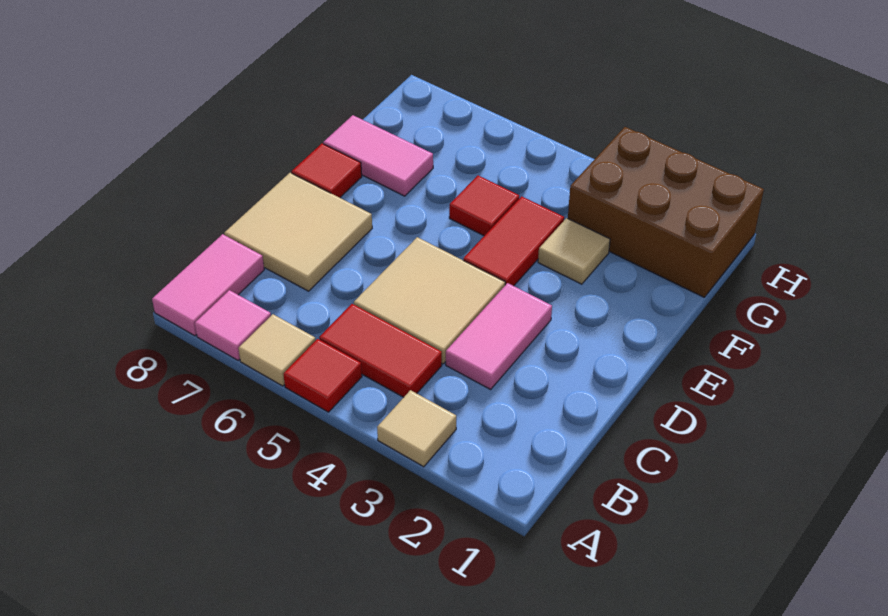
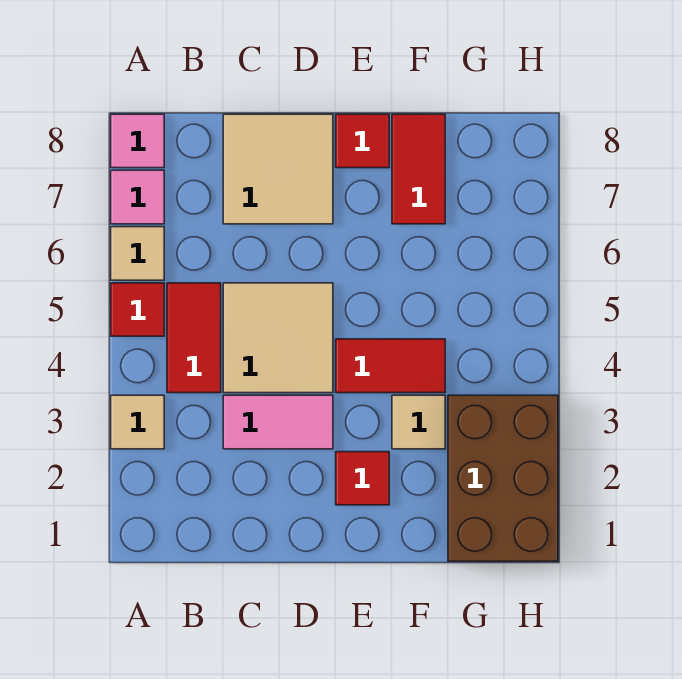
pink tile A8:B8 level 1 -> pink tile A8 level 1
red tile F5 level 1 -> red tile E2 level 1
pink tile F7:F8 level 1 -> red tile F7:F8 level 1

